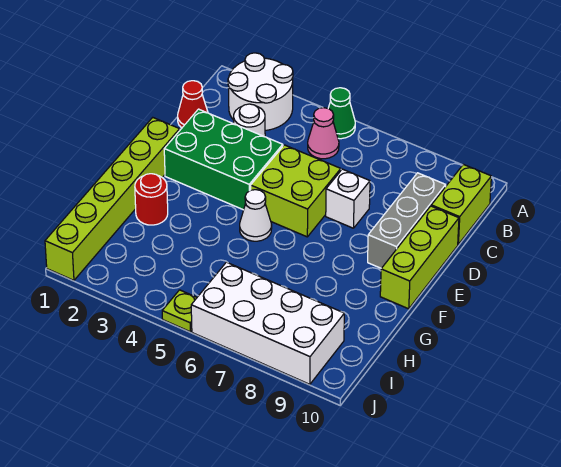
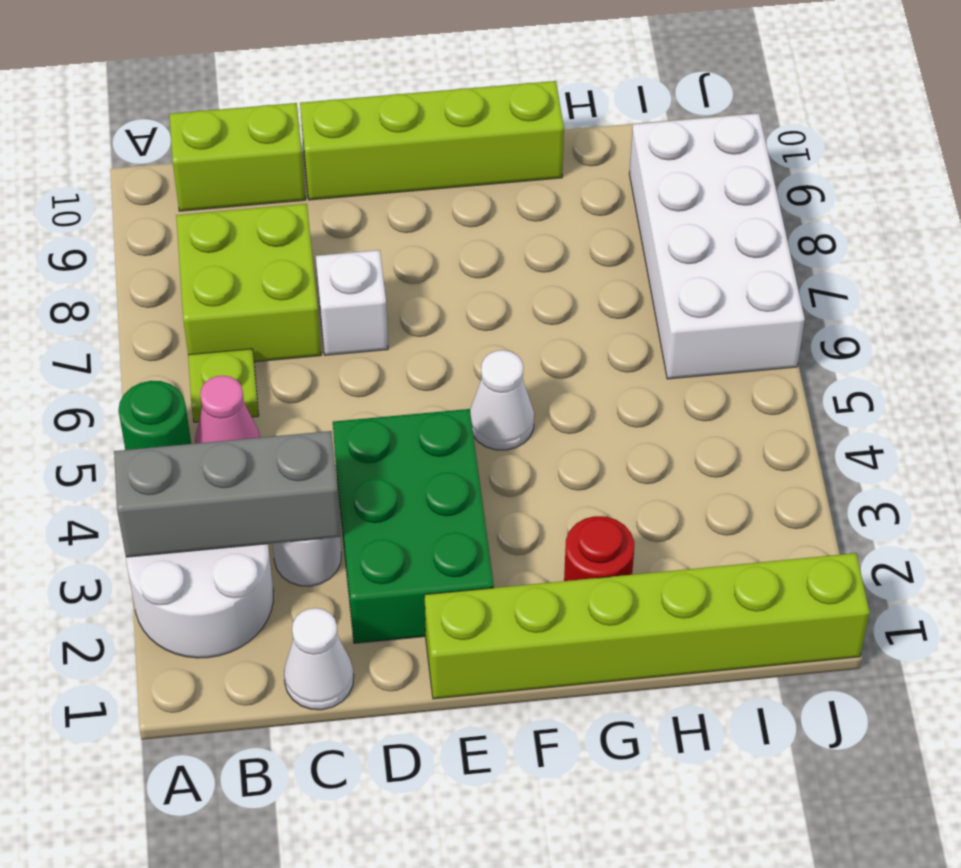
green cone A5 level 1 -> green round brick A5 level 1
red cone C1 level 1 -> white cone C1 level 1
grey brick C9:E9 level 1 -> grey brick A3:C3 level 2
lime brick D5:E6 level 1 -> lime brick B7:C8 level 1
lime brick D10:F10 level 1 -> lime brick D10:G10 level 1
lime plate J5 level 1 -> lime plate B6 level 1

